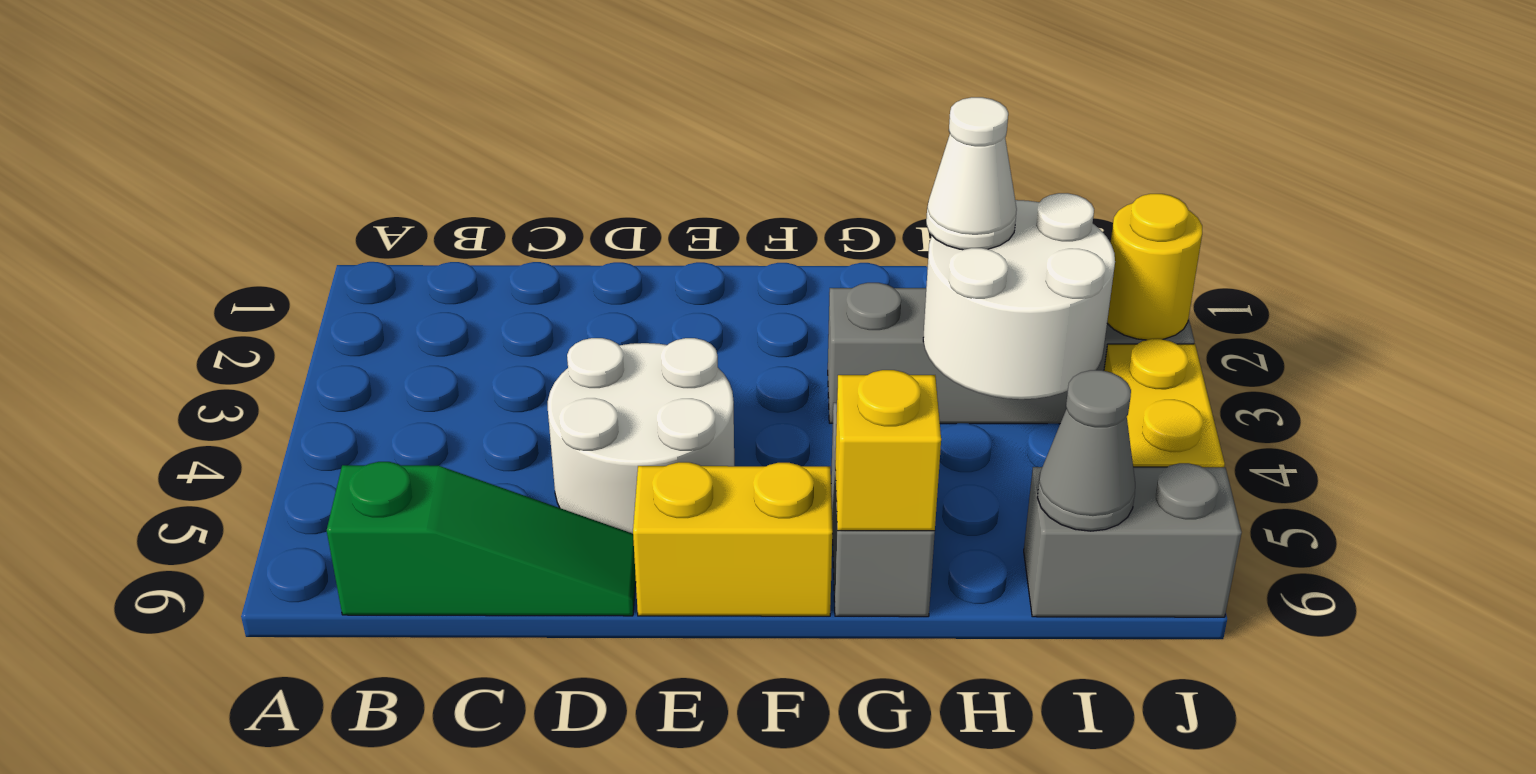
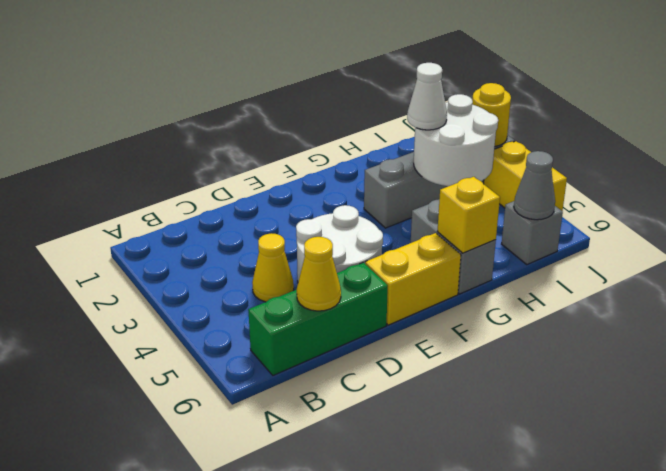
green slope B6:D6 level 1 top B -> green brick B6:D6 level 1
none -> yellow cone C4 level 1
none -> yellow cone C6 level 2
grey brick I6:J6 level 1 -> grey brick I6 level 1

